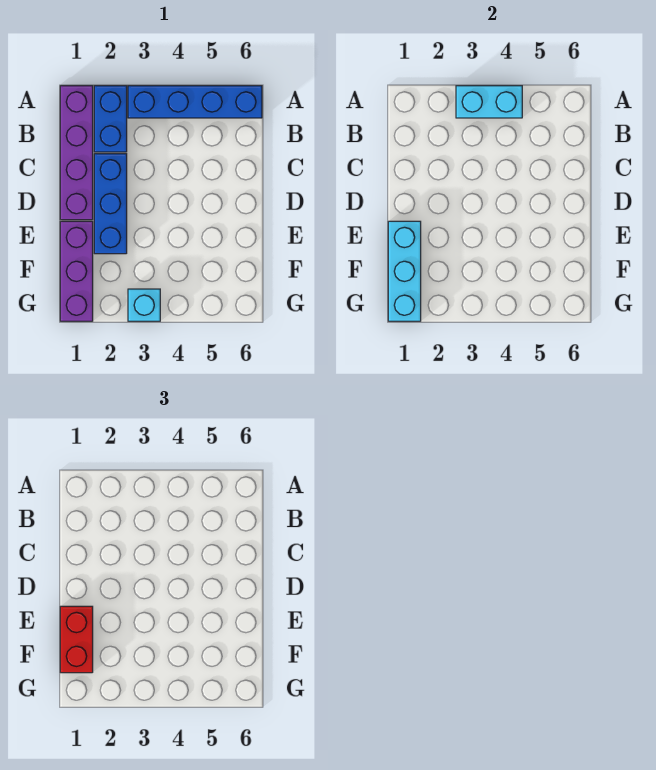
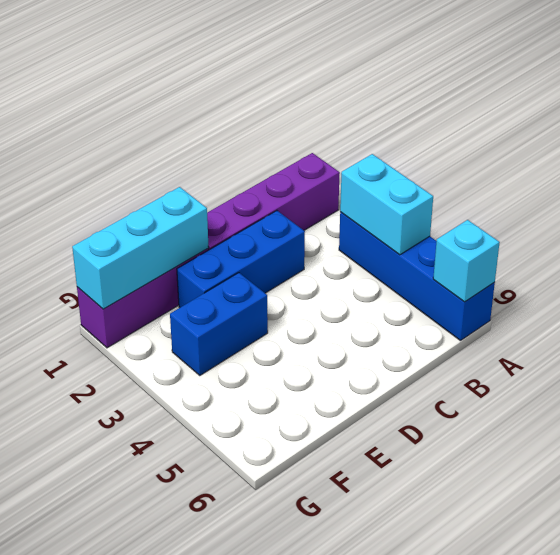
blue brick A2:B2 level 1 -> blue brick E3:F3 level 1
red brick E1:F1 level 3 -> none
cyan brick G3 level 1 -> cyan brick A6 level 2

